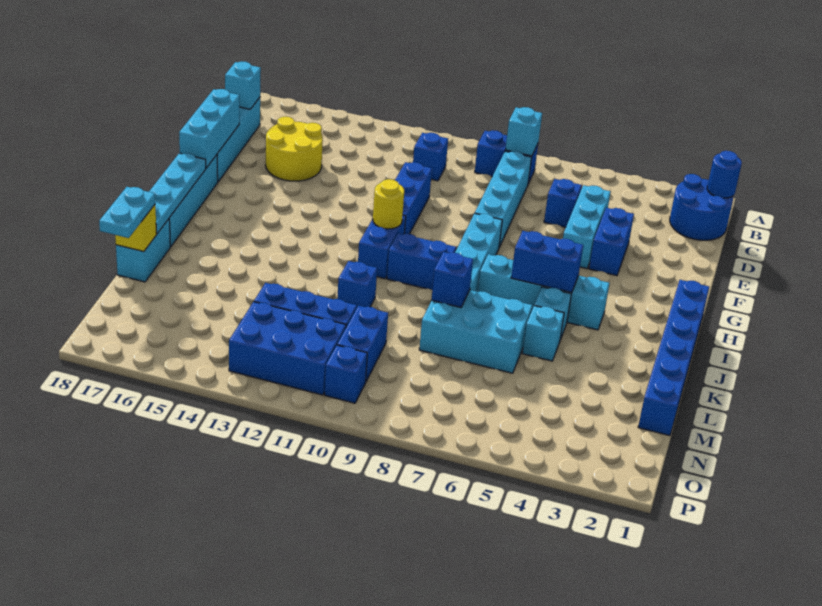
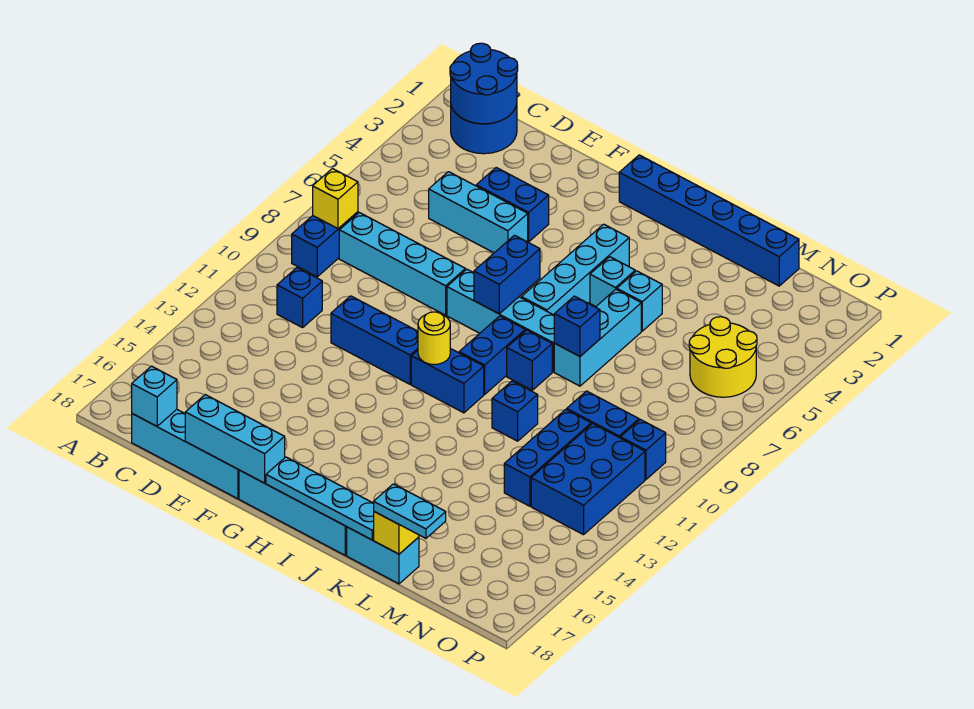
blue round brick B1 level 2 -> blue round brick B1:C2 level 2
cyan brick B8 level 2 -> yellow brick B8 level 2
blue brick D6 level 1 -> blue brick J9 level 1
yellow round brick D15:E16 level 1 -> yellow round brick N5:O6 level 1
blue brick I5:I6 level 2 -> blue brick H7:H8 level 2
cyan brick K6:L8 level 1 -> cyan brick K6:K8 level 1

